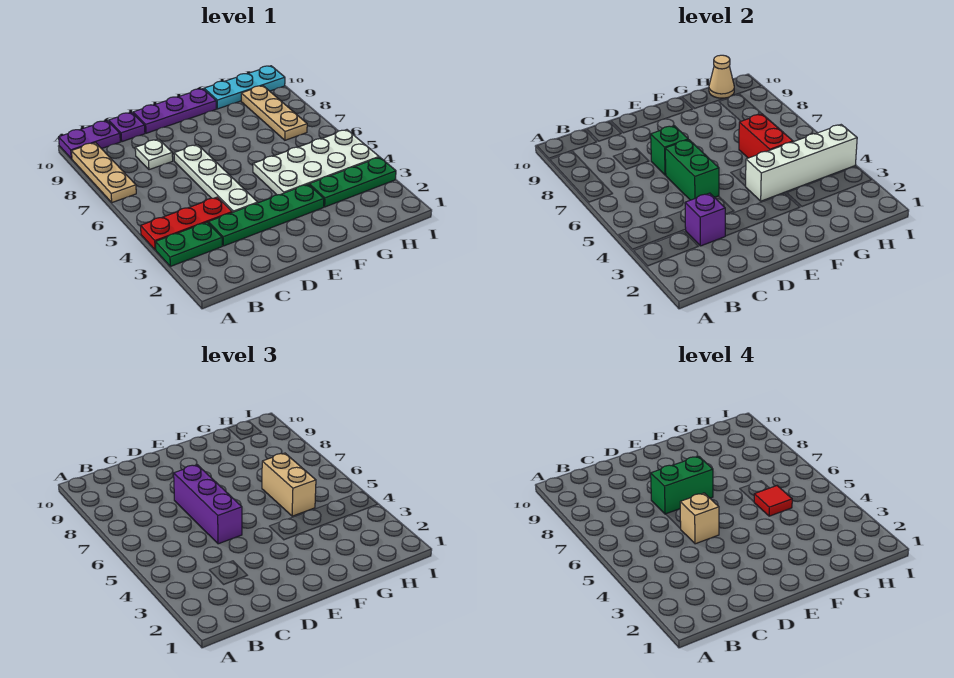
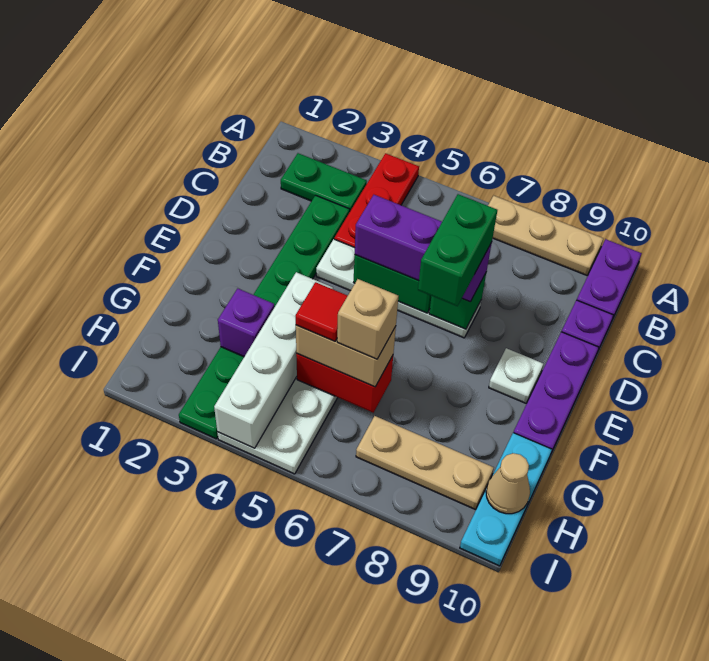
green plate A3:B3 level 1 -> green plate B2:B3 level 1
purple brick C3 level 2 -> purple brick G3 level 2
white plate C8 level 1 -> white plate E9 level 1
tan brick D5 level 4 -> tan brick G6 level 4

